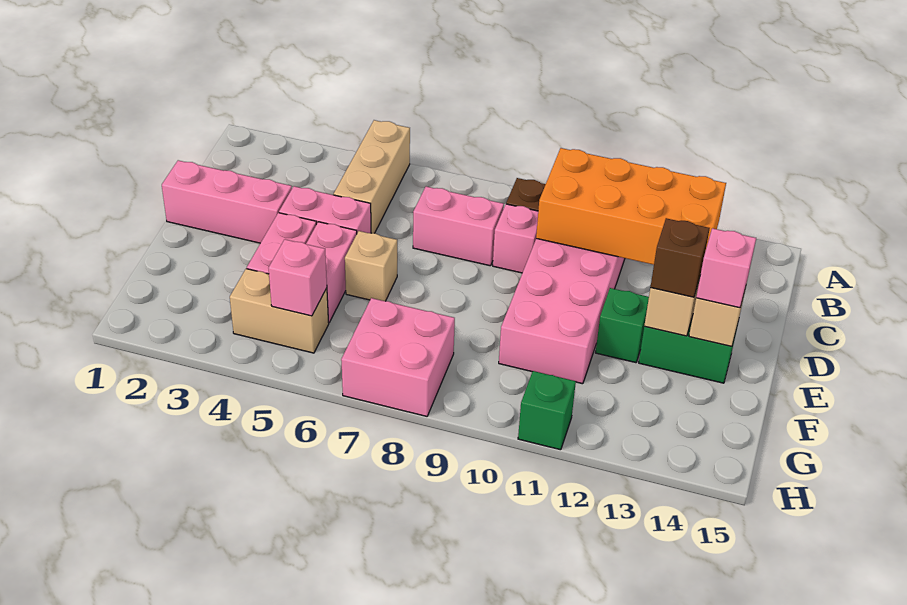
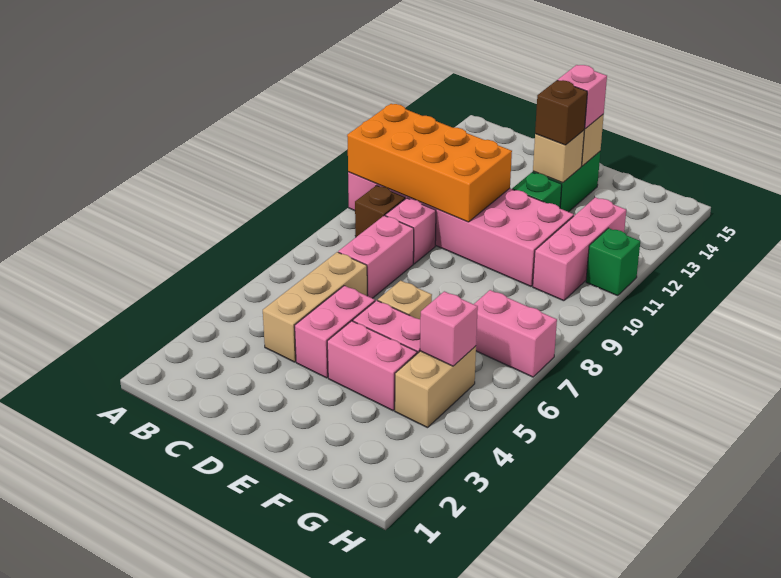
tan brick A5:C5 level 1 -> tan brick C4:C6 level 1
orange brick B10:C13 level 2 -> orange brick A10:D11 level 2
pink brick D1:D3 level 1 -> pink brick G10:G12 level 1
pink brick G7:H8 level 1 -> pink brick G7:H7 level 1

